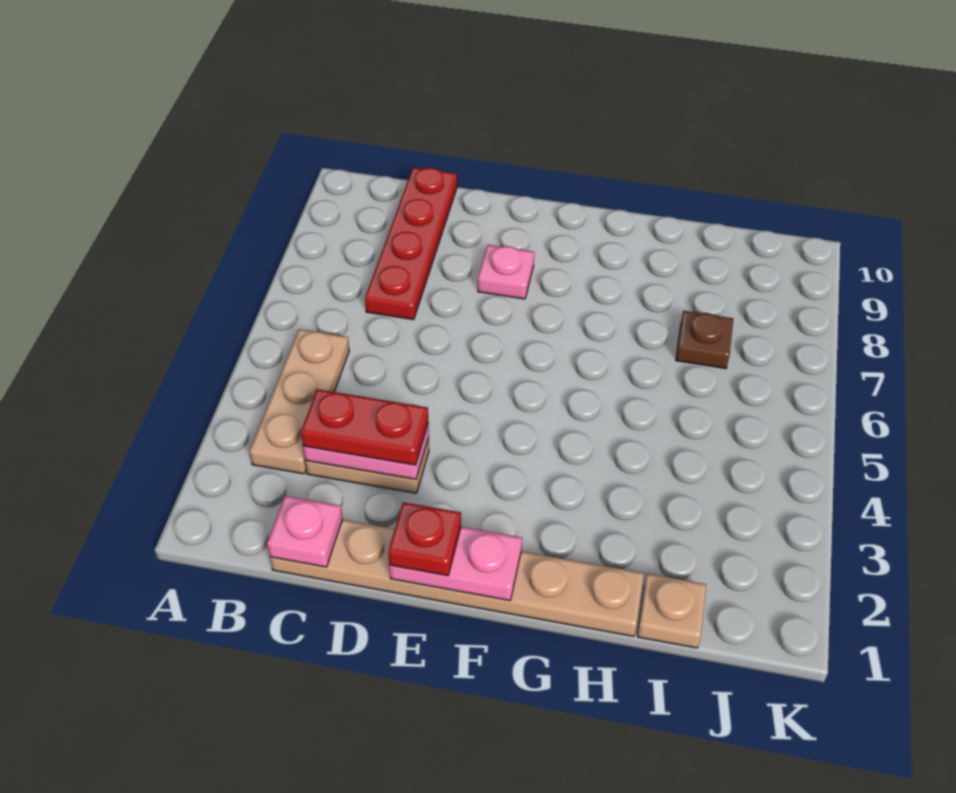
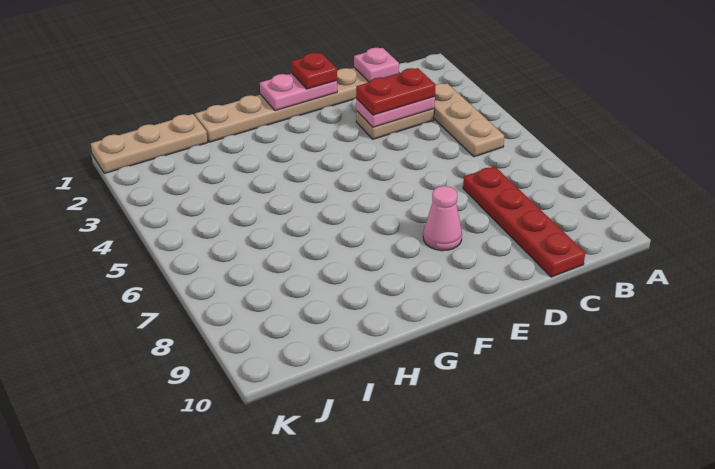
pink plate E8 level 1 -> pink cone E8 level 1
tan plate I1 level 1 -> tan plate I1:K1 level 1
brown plate I7 level 1 -> none

